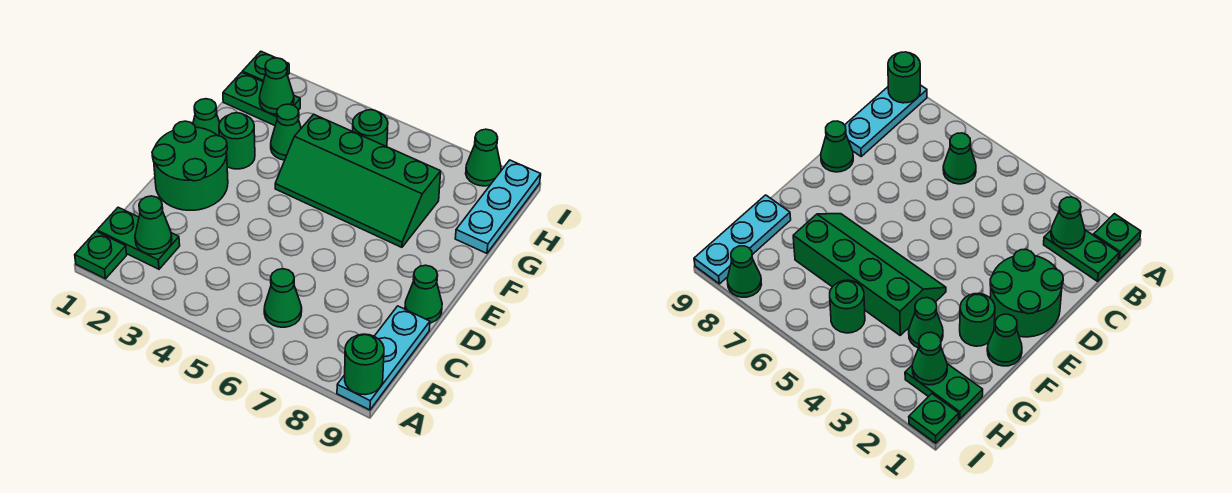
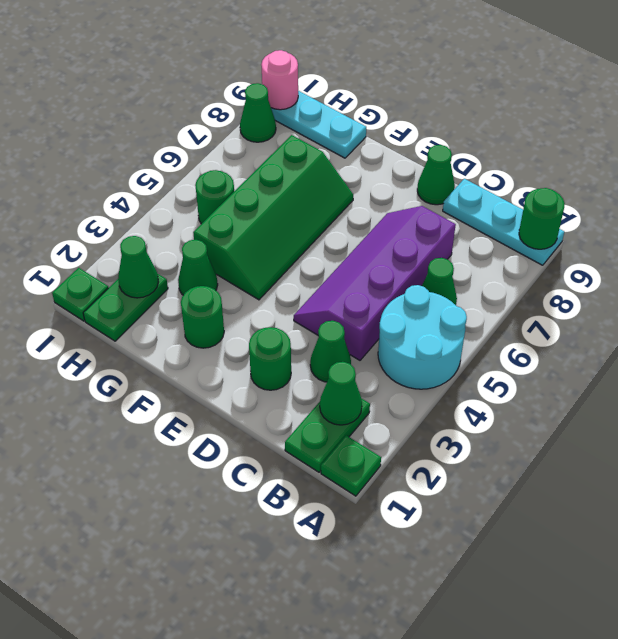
none -> cyan round brick A4:B5 level 1
none -> purple slope C4:D7 level 1 top C
green round brick D1:E2 level 1 -> green round brick D2 level 1
green cone F1 level 1 -> green cone C3 level 1
none -> pink round brick I9 level 2

